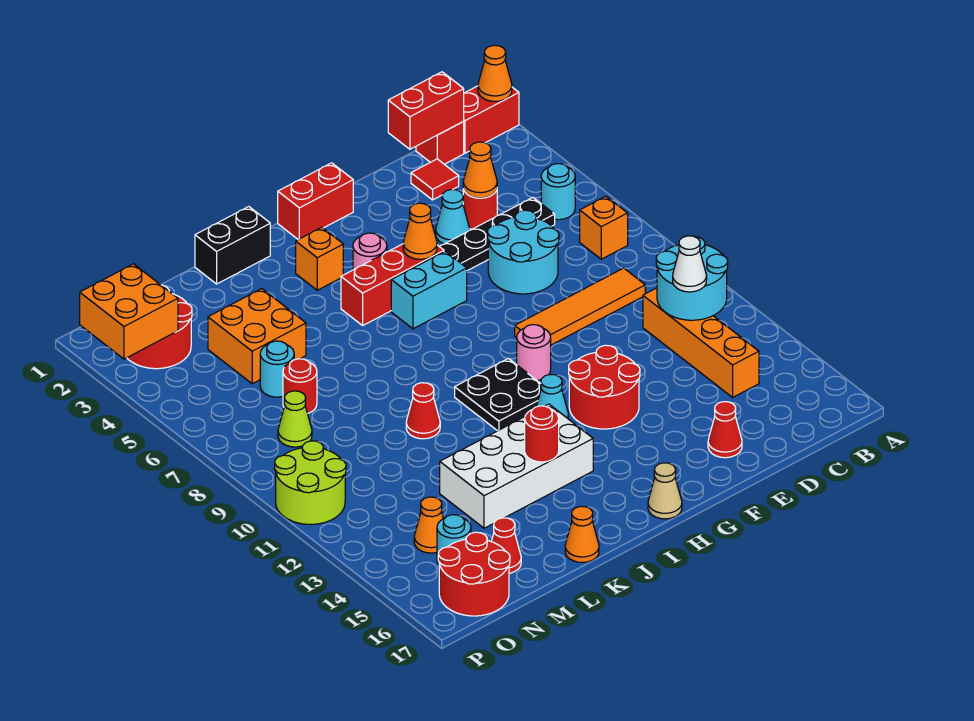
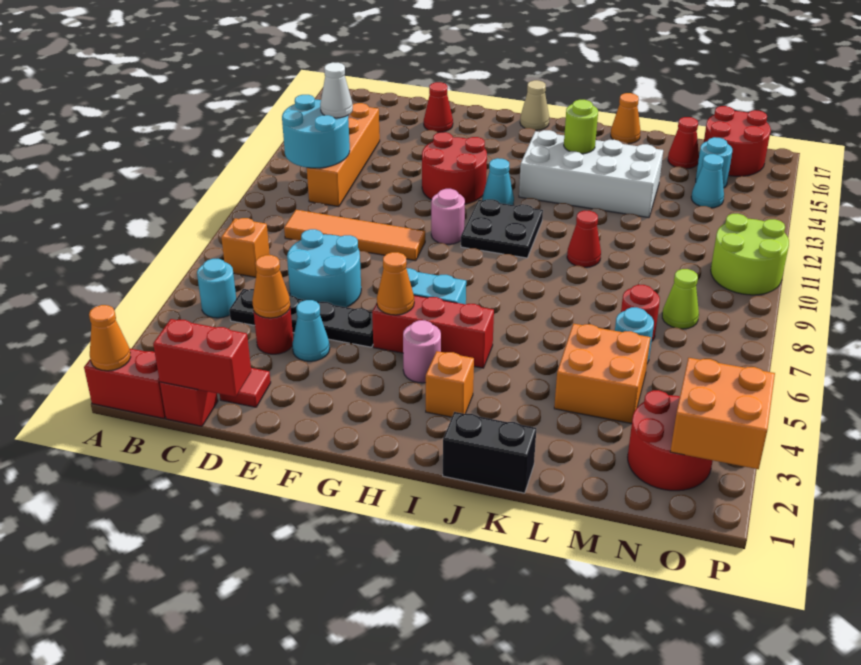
red brick G1:H1 level 1 -> none
red round brick J14 level 2 -> lime round brick J14 level 2
orange cone N14 level 1 -> cyan cone N14 level 1

